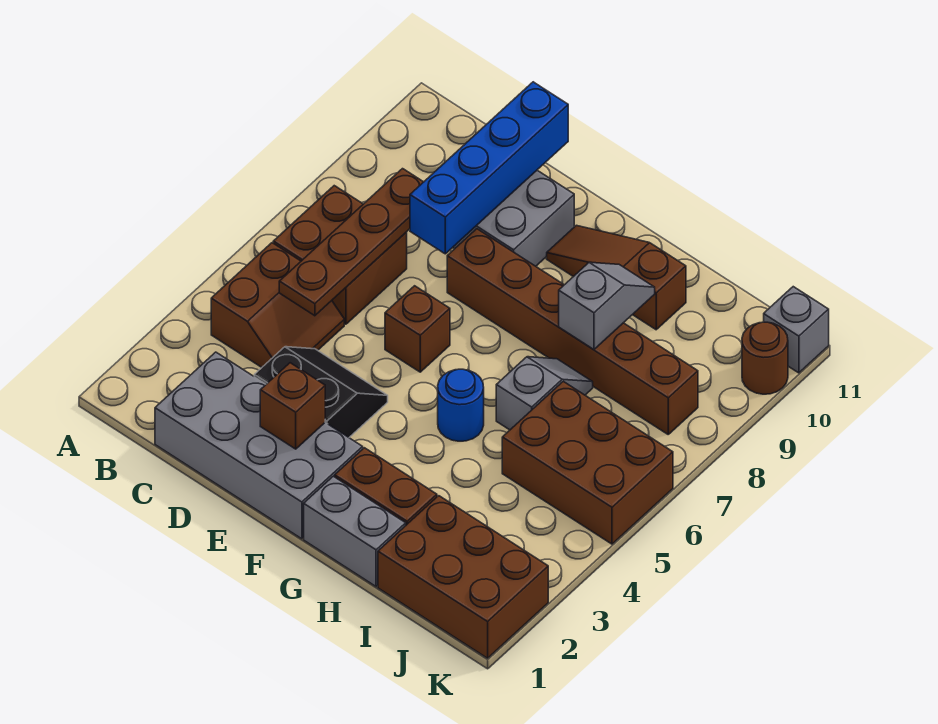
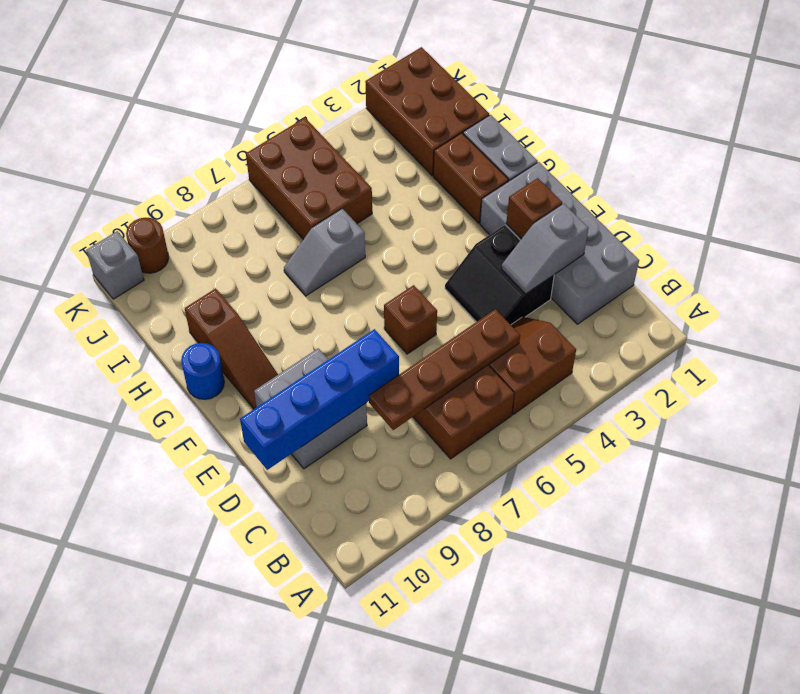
brown brick E8:J8 level 1 -> none
blue round brick G5 level 1 -> blue round brick G11 level 1
grey slope H8:H9 level 2 top 8 -> grey slope D2:D3 level 2 top 2

